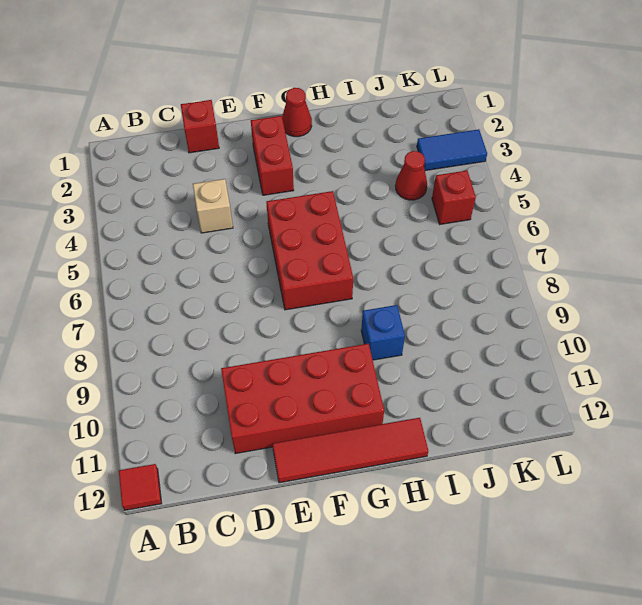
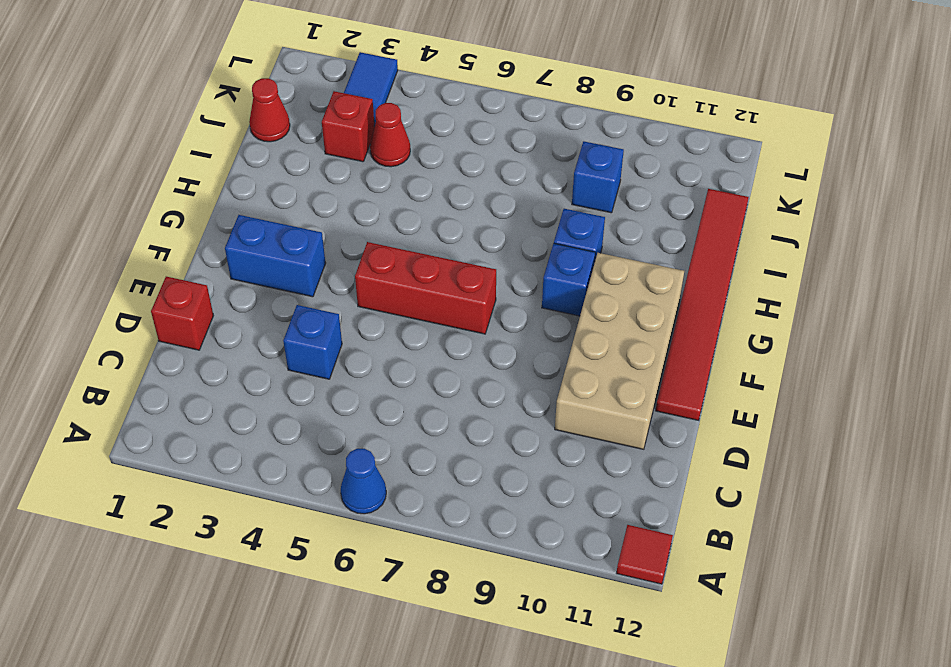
none -> blue cone A6 level 1
tan brick D4 level 1 -> blue brick D4 level 1
red brick D10:G11 level 1 -> tan brick D10:G11 level 1
red tile E12:H12 level 1 -> red tile E12:J12 level 1
red brick F2:F3 level 1 -> blue brick F2:F3 level 1
red brick F5:G7 level 1 -> red brick F5:F7 level 1
red cone G1 level 1 -> red cone J1 level 1
none -> blue brick G9 level 1
none -> blue brick J9 level 1
red brick K5 level 1 -> red brick J3 level 1

